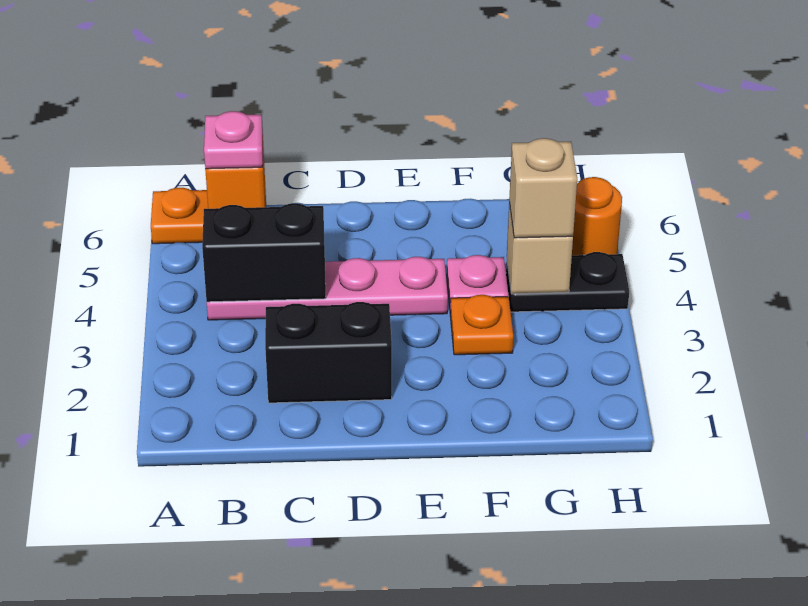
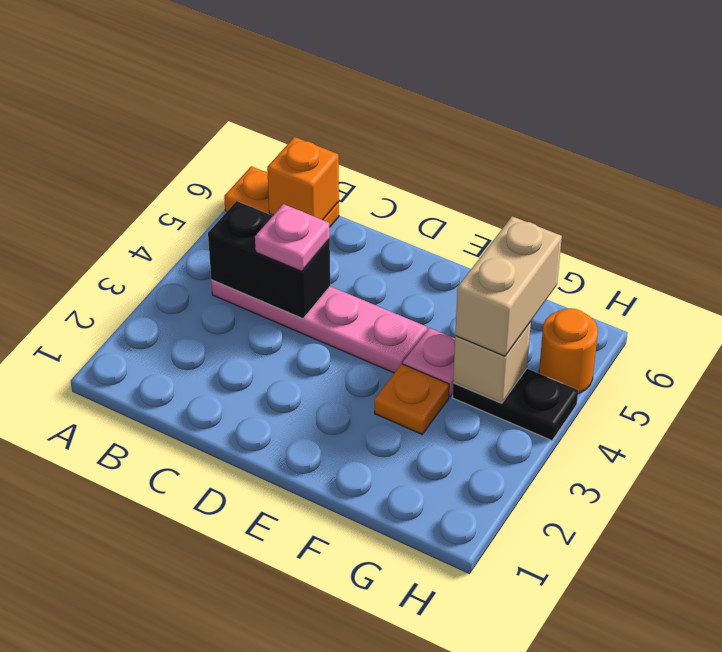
pink plate B6 level 3 -> pink plate C4 level 3
black brick C2:D2 level 1 -> none
tan brick G4 level 3 -> tan brick G4:G5 level 3

